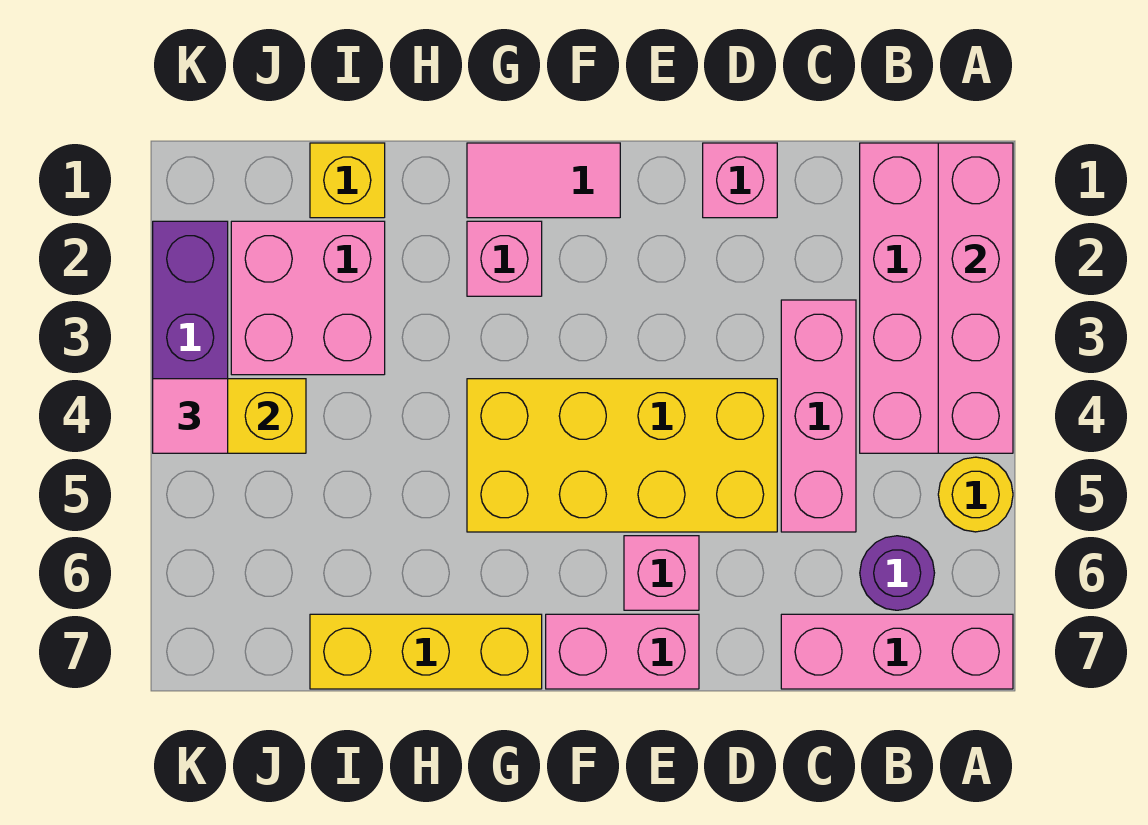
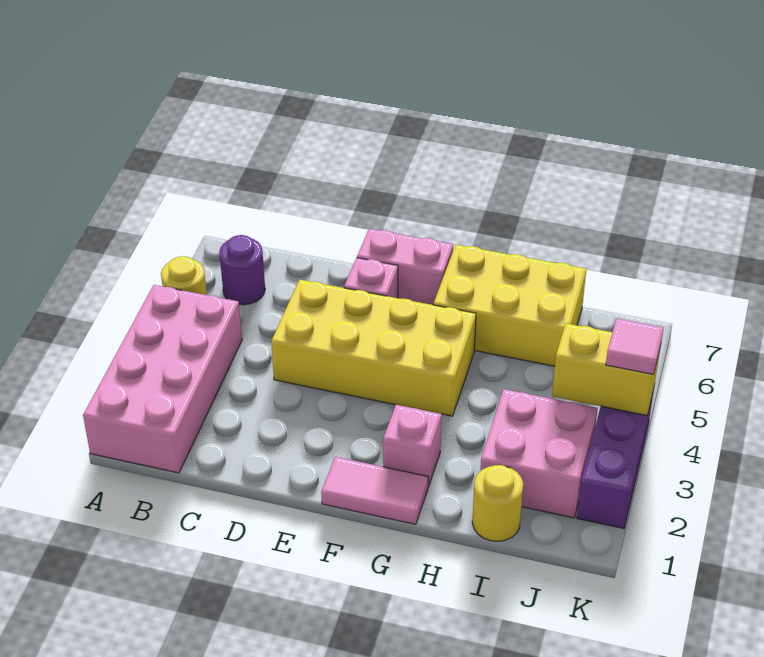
pink brick A1:A4 level 2 -> none
pink brick A7:C7 level 1 -> none
pink brick C3:C5 level 1 -> none
pink brick D1 level 1 -> none
yellow brick G7:I7 level 1 -> yellow brick G6:I7 level 1
yellow brick I1 level 1 -> yellow round brick I1 level 1

